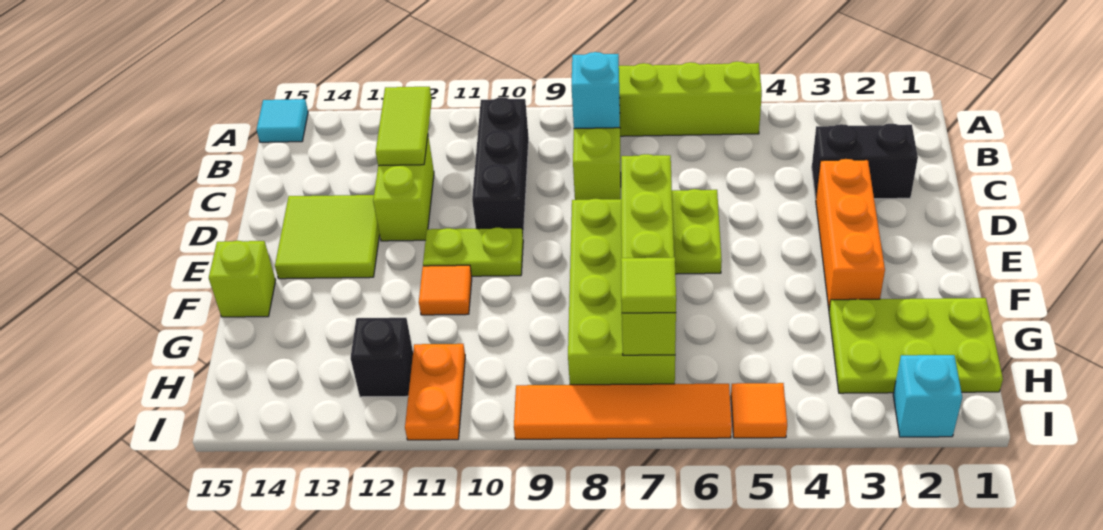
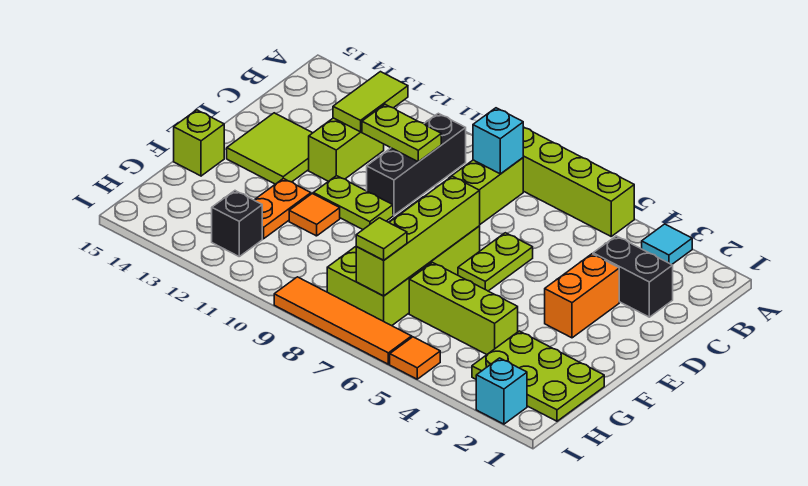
cyan tile A15 level 1 -> cyan tile A3 level 1
none -> lime plate C10:C11 level 2
orange brick D3:F3 level 1 -> orange brick D3:E3 level 1
none -> lime brick G4:G6 level 1
orange plate H11:I11 level 1 -> orange plate F12:G12 level 1

